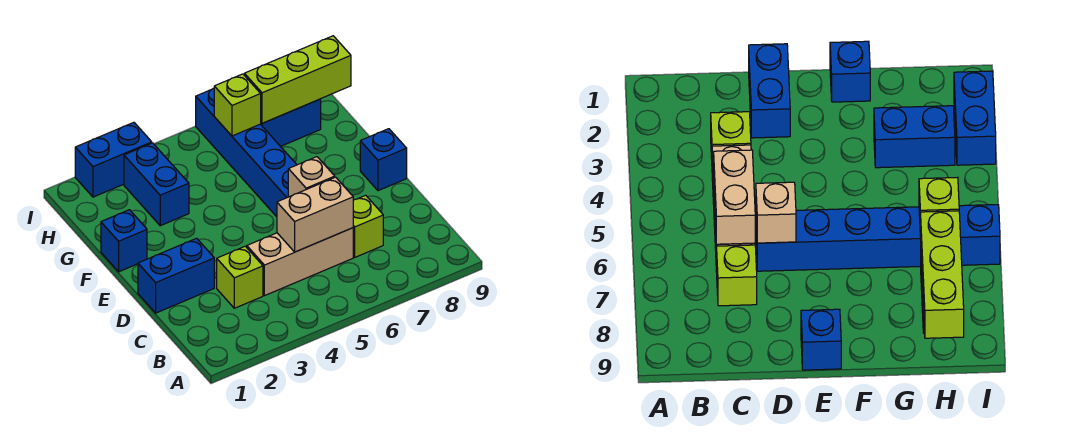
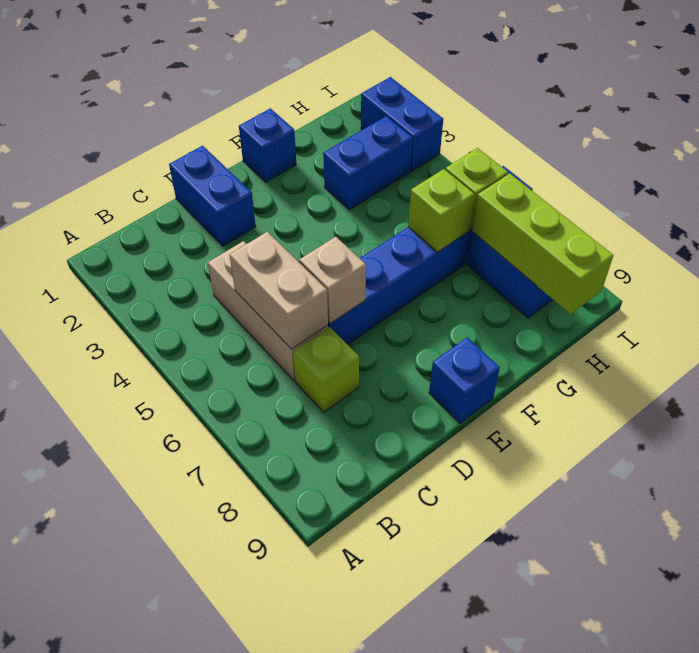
lime brick C3 level 1 -> lime brick G6 level 2

